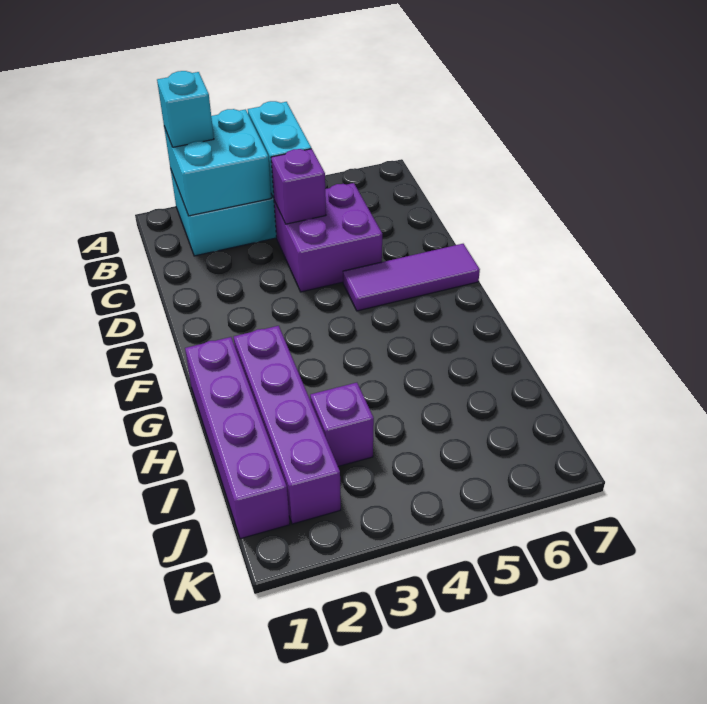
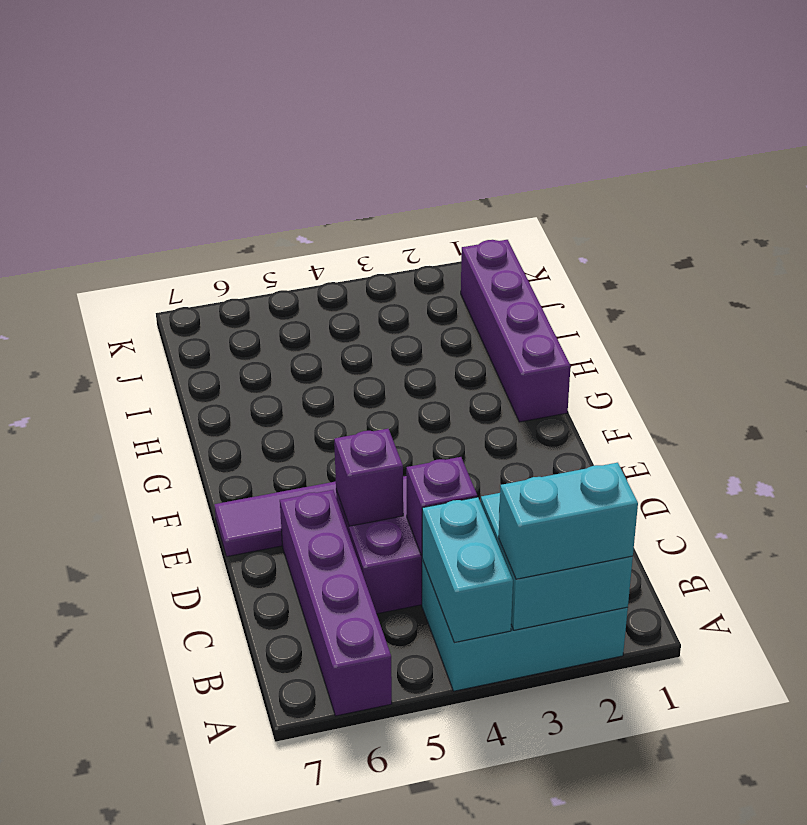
cyan brick A2 level 3 -> cyan brick A2:A3 level 3
purple brick G2:J2 level 1 -> purple brick A6:D6 level 1
purple brick I3 level 1 -> purple brick D5 level 2

